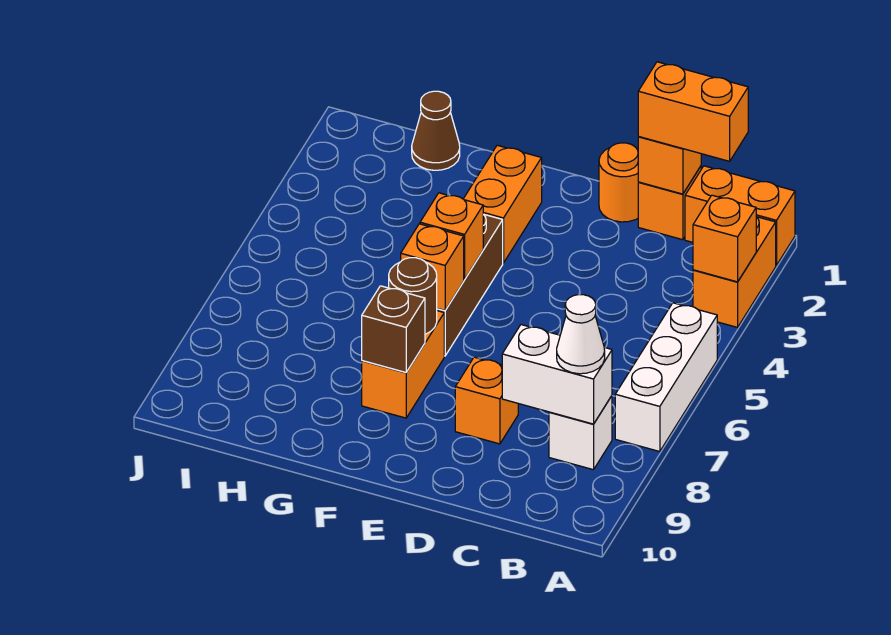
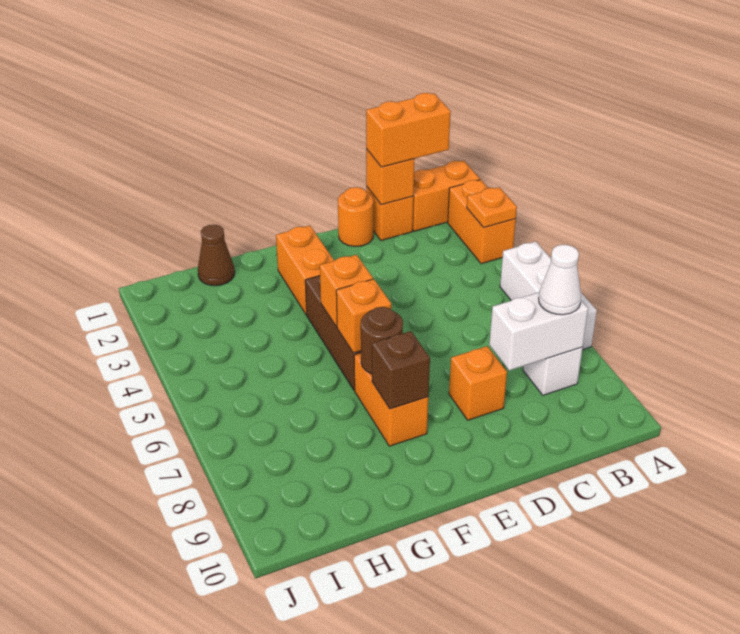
orange brick A3 level 2 -> orange plate A3 level 2

